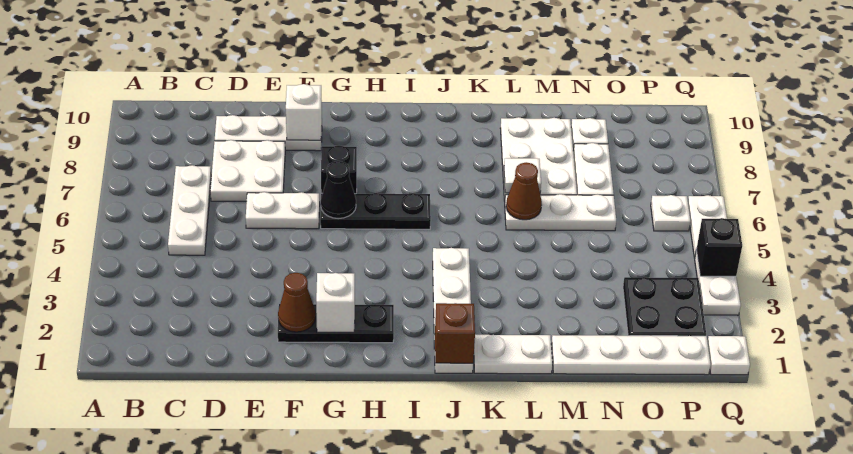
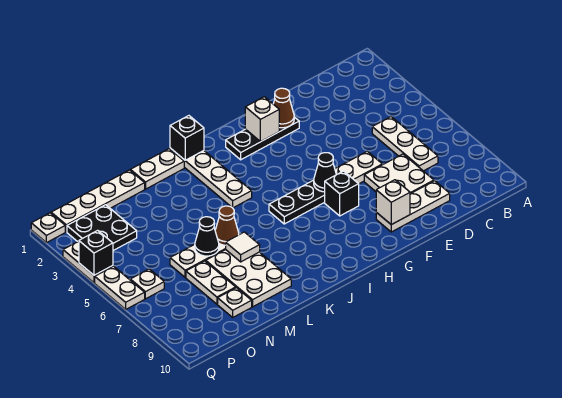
brown brick J1 level 2 -> black brick J1 level 2
none -> black cone M6 level 2

